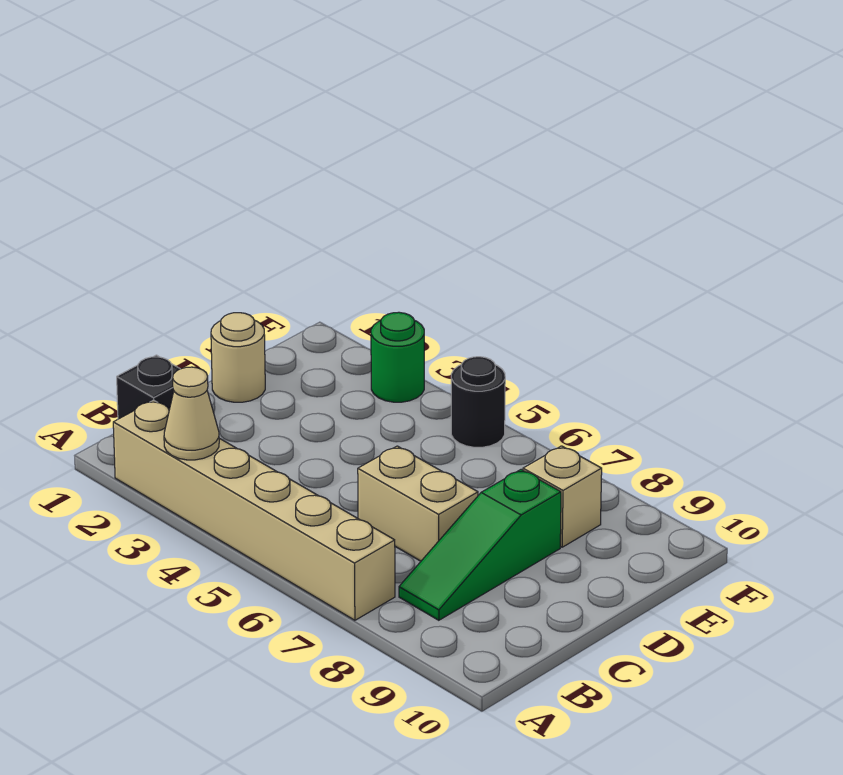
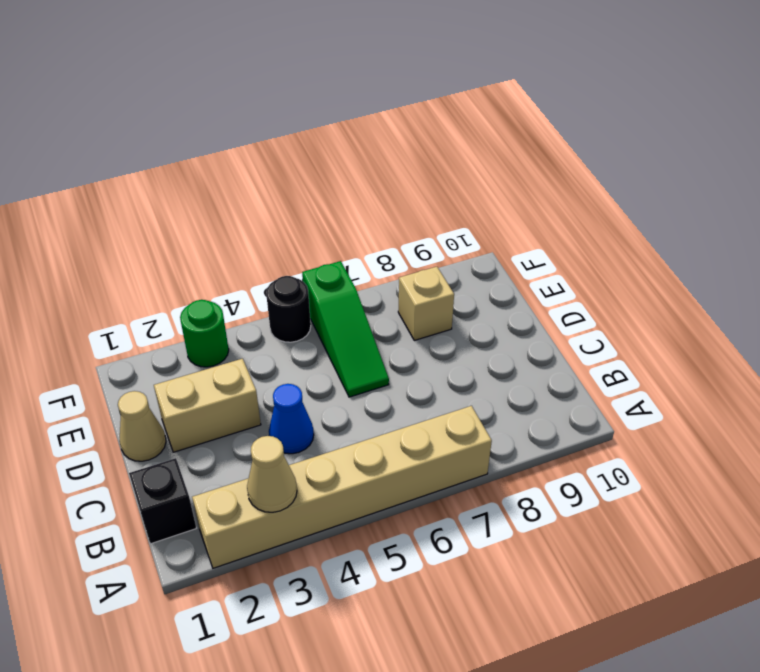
green slope B8:D8 level 1 top D -> green slope D6:F6 level 1 top F
none -> blue cone C4 level 1
tan brick C6:C7 level 1 -> tan brick D2:D3 level 1
tan round brick D1 level 1 -> tan cone D1 level 1

